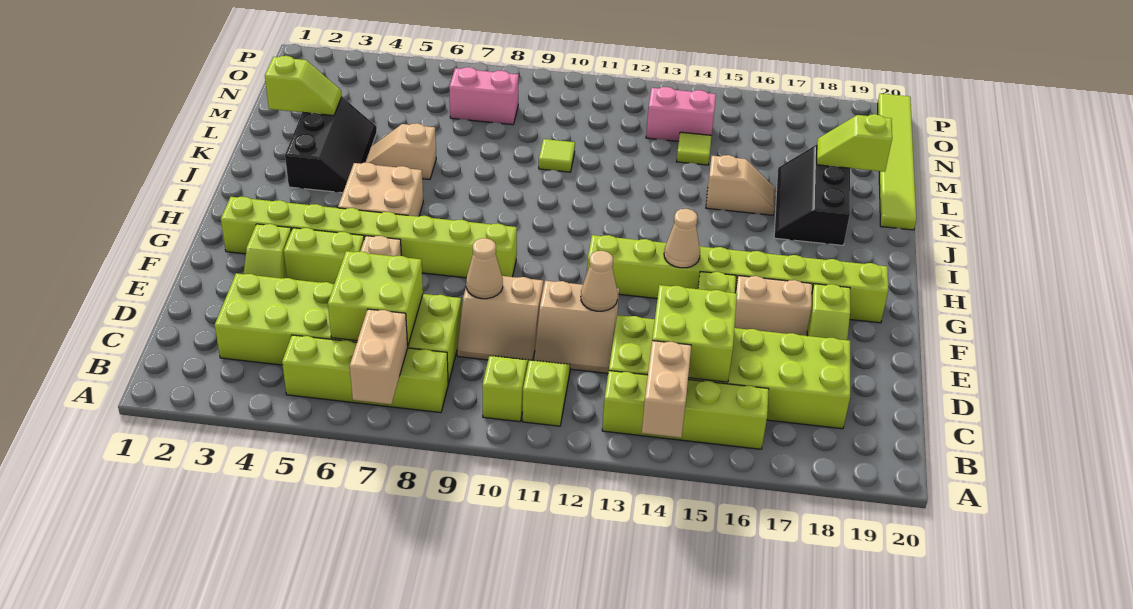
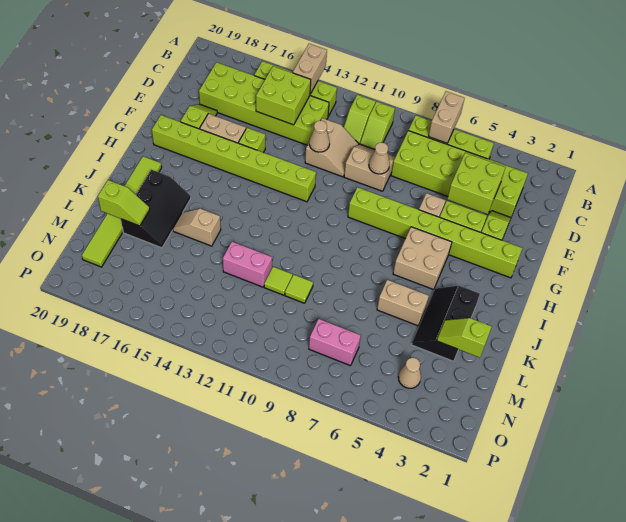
lime brick C6:D7 level 2 -> lime brick D4:E5 level 2
tan slope D11:E12 level 1 top E -> tan slope D11:E12 level 1 top 12
tan cone G14 level 2 -> tan cone N4 level 1
tan slope K5:K6 level 1 top 6 -> tan brick K5:K6 level 1
lime tile K20:P20 level 1 -> lime tile I19:N19 level 1
lime tile M14 level 1 -> lime tile L11 level 1
pink brick N13:N14 level 1 -> pink brick L12:L13 level 1

